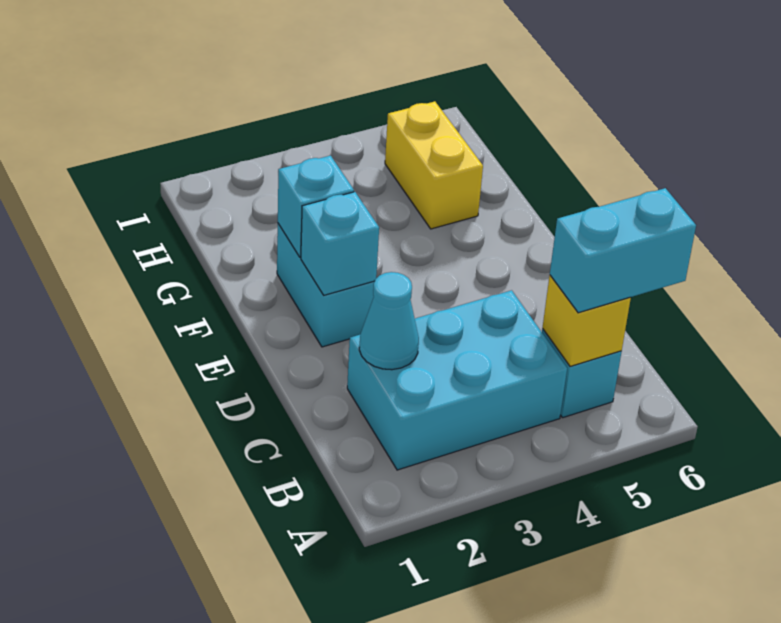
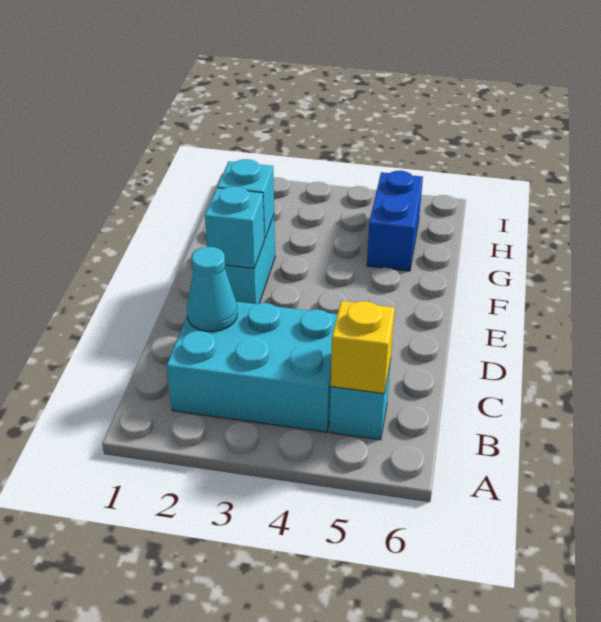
cyan brick B5:B6 level 3 -> none
yellow brick G5:H5 level 1 -> blue brick G5:H5 level 1

